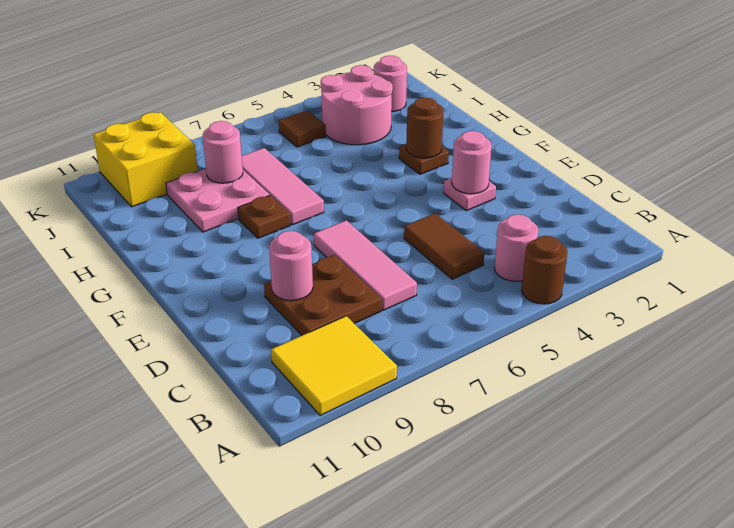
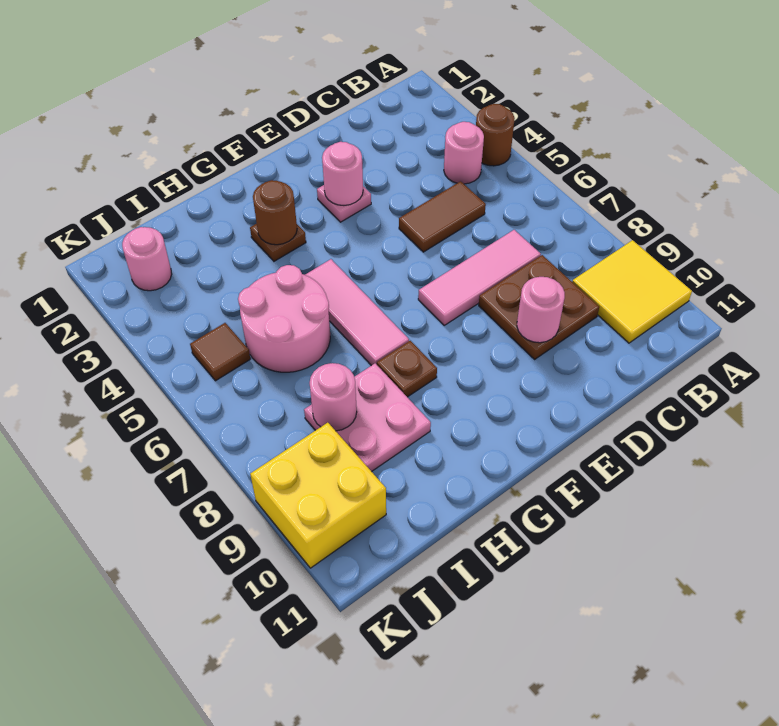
pink tile G7:I7 level 1 -> pink tile G5:G7 level 1
pink round brick I3:J4 level 1 -> pink round brick H5:I6 level 1

